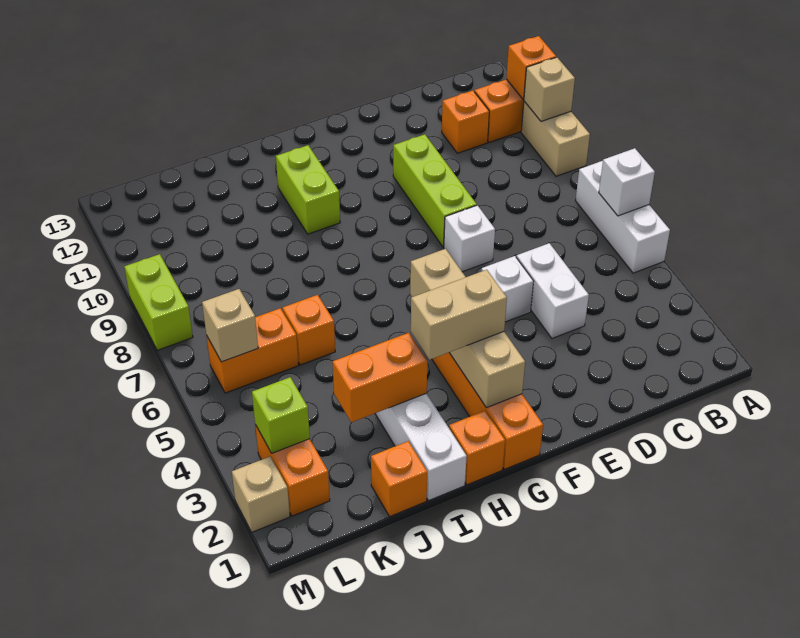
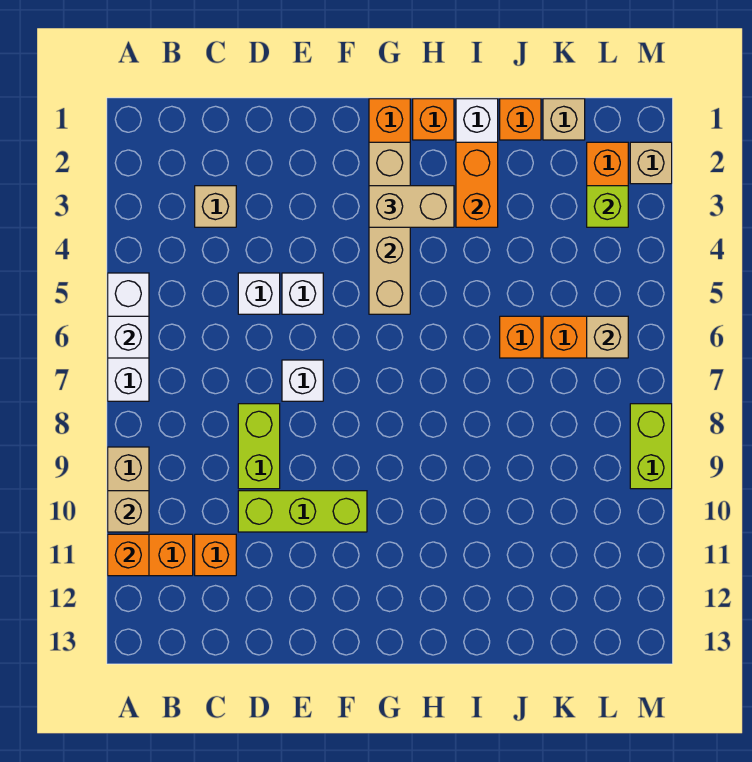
none -> tan brick C3 level 1
white brick D4:D5 level 1 -> white brick D5 level 1
lime brick E8:E10 level 1 -> lime brick D10:F10 level 1
lime brick H10:H11 level 1 -> lime brick D8:D9 level 1
orange brick I3:J3 level 2 -> orange brick I2:I3 level 2
none -> tan brick K1 level 1

